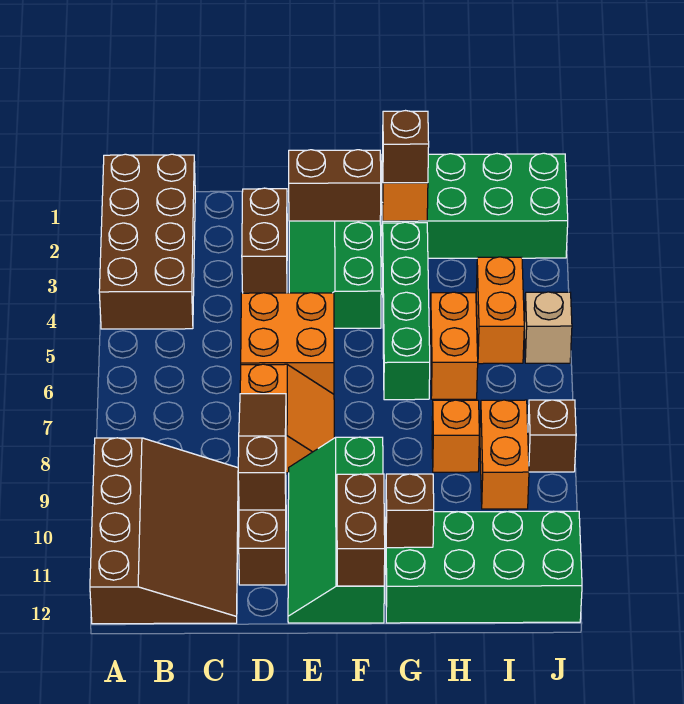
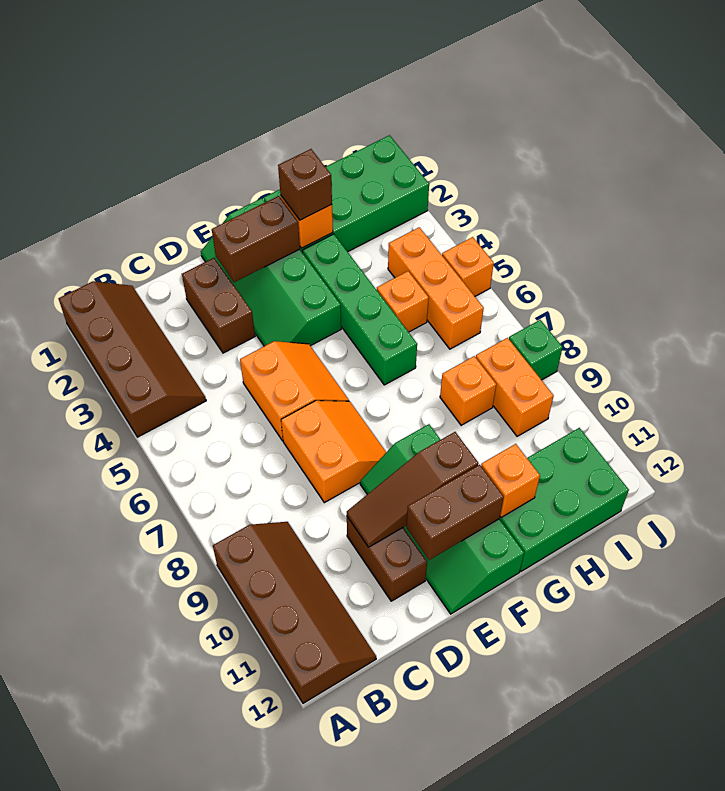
brown brick A1:B4 level 1 -> brown slope A1:B4 level 1 top A
brown slope A9:C12 level 1 top A -> brown slope A9:B12 level 1 top A
orange brick D5:E6 level 1 -> orange slope D5:E6 level 1 top D
brown slope D8:D10 level 2 top 10 -> brown slope D10:F10 level 2 top F
brown brick F11:F12 level 2 -> brown brick E11:F11 level 2
green brick G11:J12 level 1 -> green brick G11:I12 level 1
brown brick G11 level 2 -> orange brick G11 level 2
orange brick H5:H6 level 1 -> orange brick H5 level 1
orange brick I4:I5 level 1 -> orange brick I4:I6 level 1
tan brick J5 level 1 -> orange brick J5 level 1
brown brick J8 level 1 -> green brick J8 level 1

